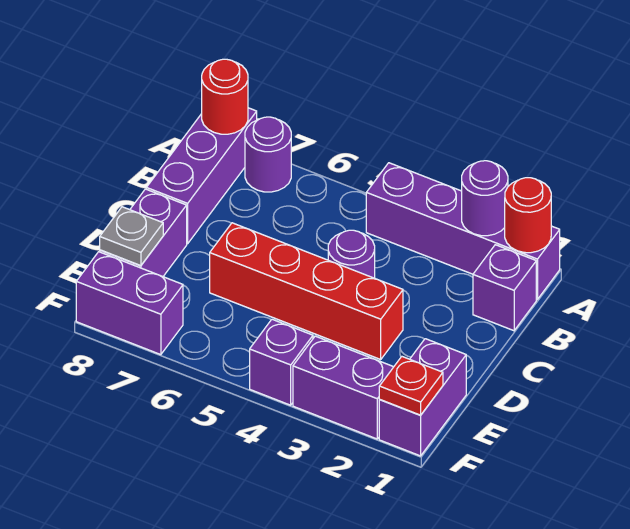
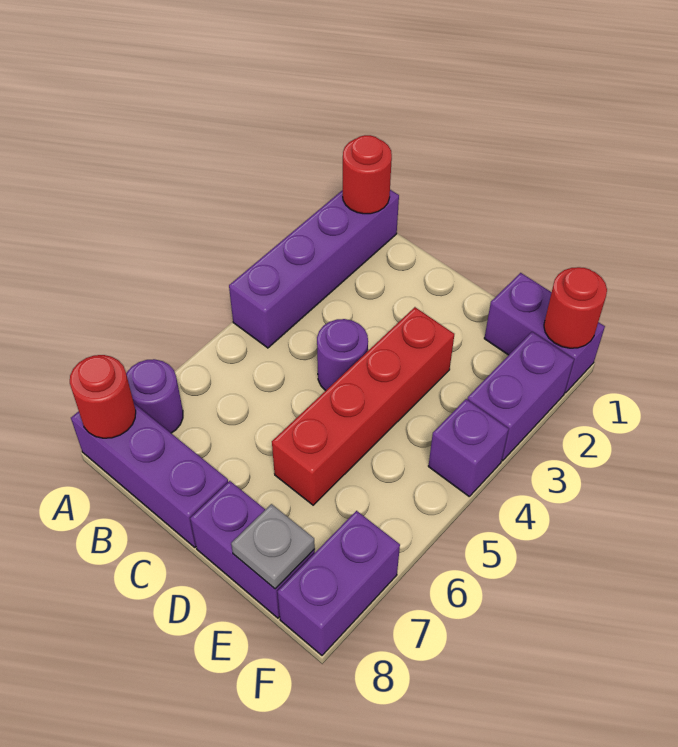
purple round brick A2 level 2 -> none
purple brick B1 level 1 -> none
red plate F1 level 2 -> red round brick F1 level 2

